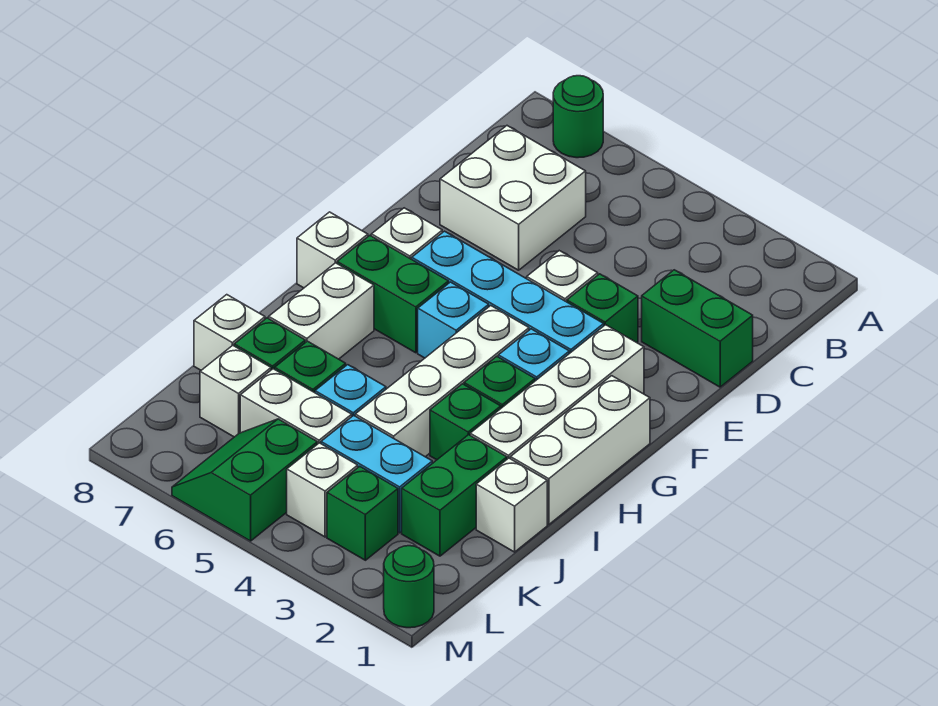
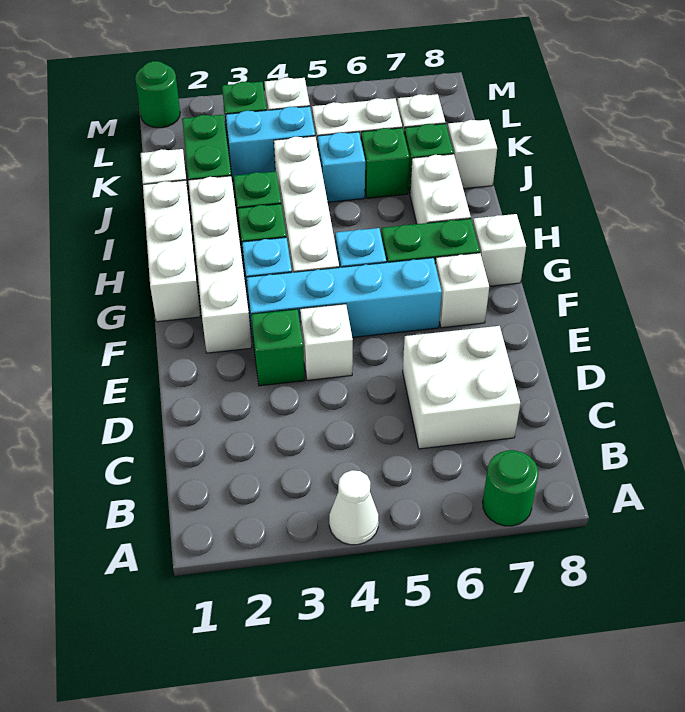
none -> white cone A4 level 1
green brick D1:D2 level 1 -> none
green slope L5:M6 level 1 top 5 -> none

